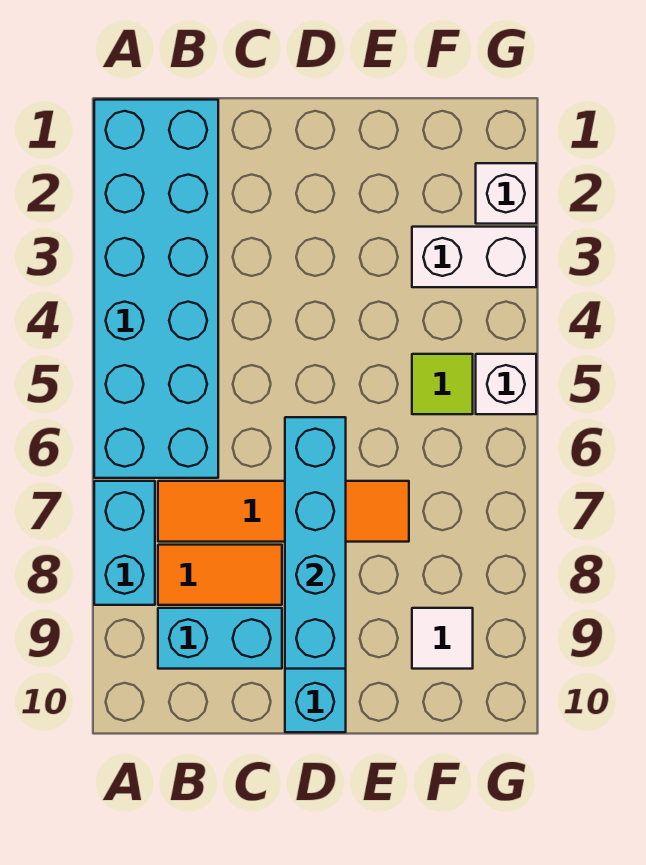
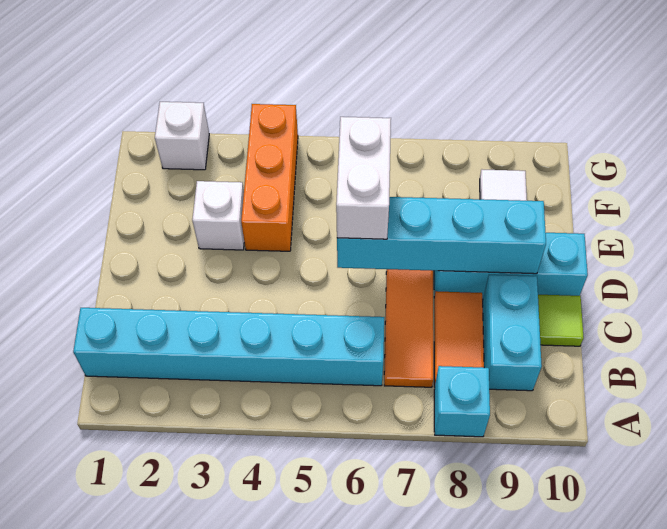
cyan brick A1:B6 level 1 -> cyan brick B1:B6 level 1
cyan brick A7:A8 level 1 -> cyan brick A8 level 1
none -> orange brick E4:G4 level 1
white brick F3:G3 level 1 -> white brick D6:E6 level 3
lime tile F5 level 1 -> lime tile C10 level 1
white brick G5 level 1 -> white brick E3 level 1

